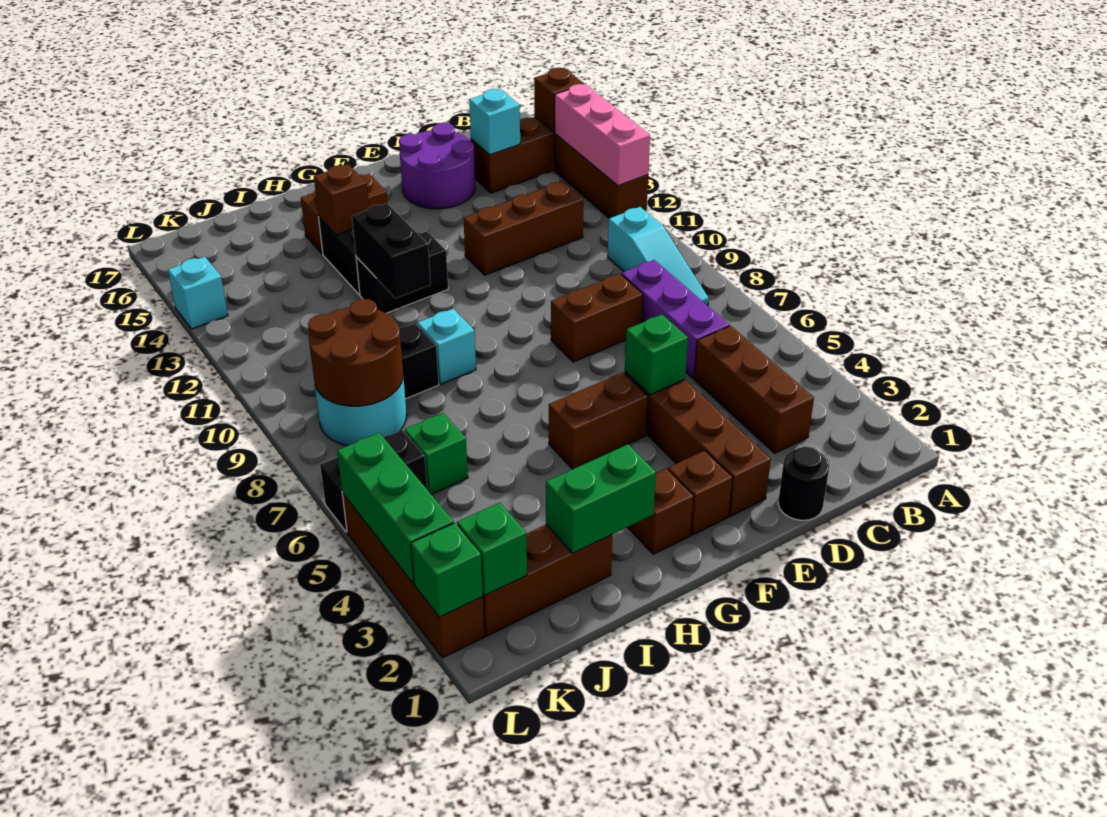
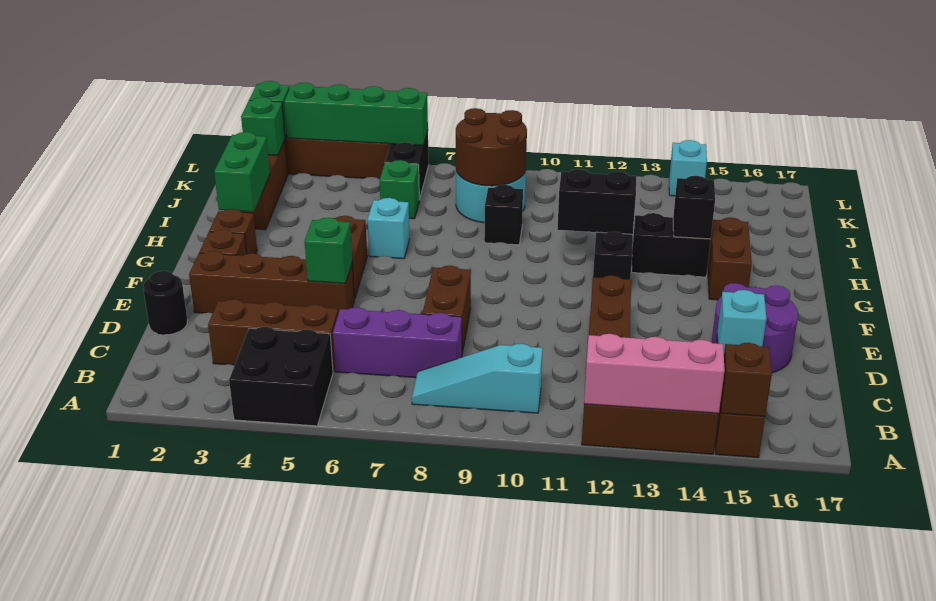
none -> black brick A4:B5 level 1
cyan brick H9 level 1 -> cyan brick H6 level 1
brown brick H14 level 2 -> black brick H14 level 2
green brick L3:L5 level 2 -> green brick L3:L6 level 2

